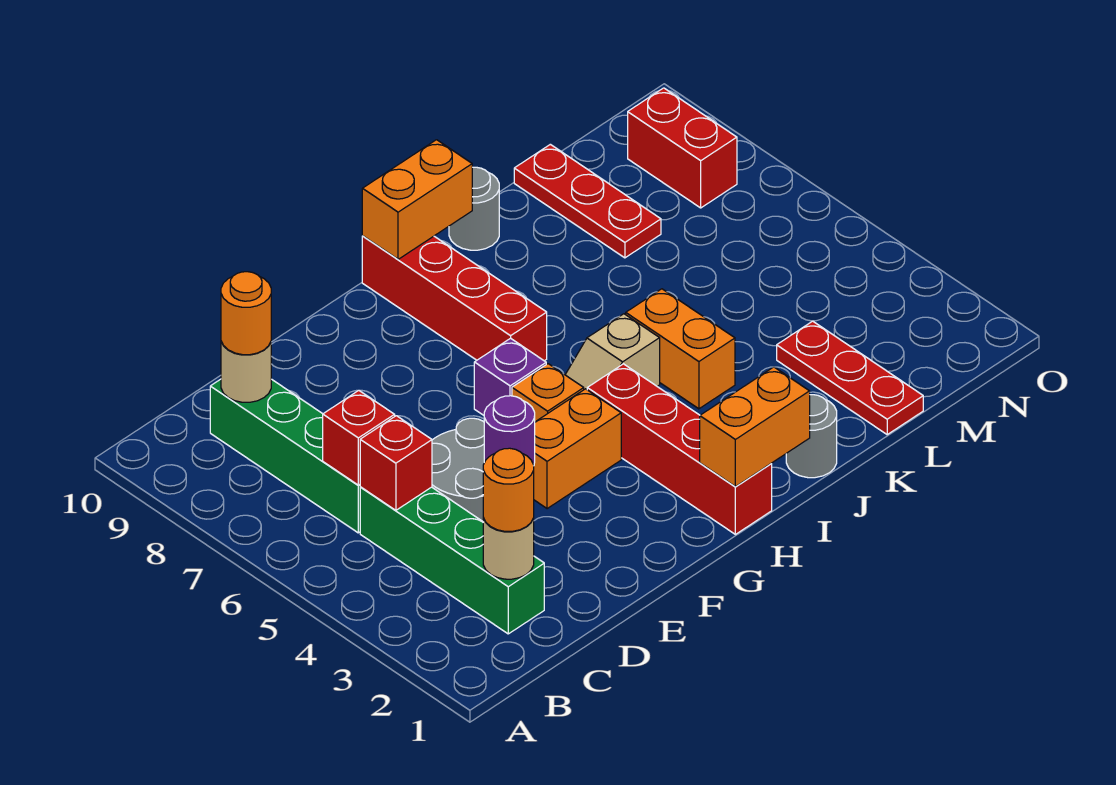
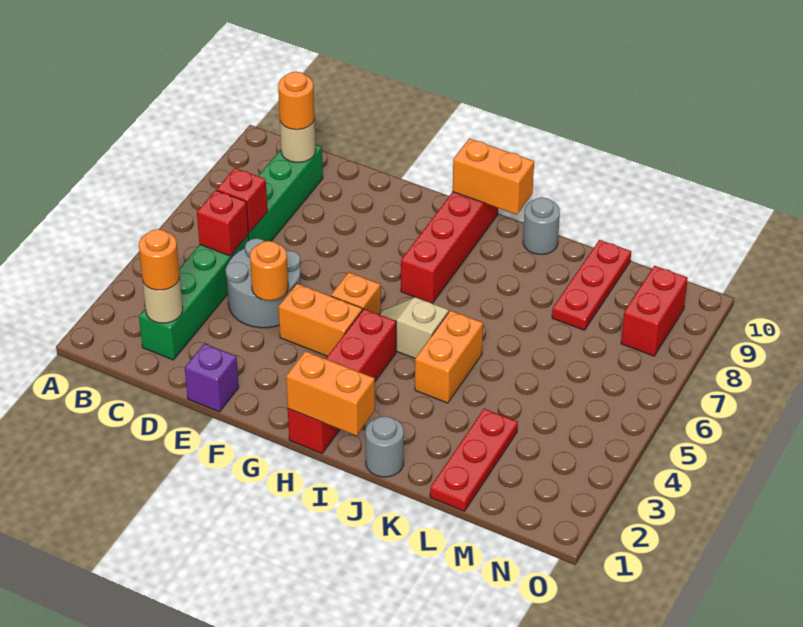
purple round brick E4 level 2 -> orange round brick E4 level 2
purple brick G6 level 1 -> purple brick E1 level 1

